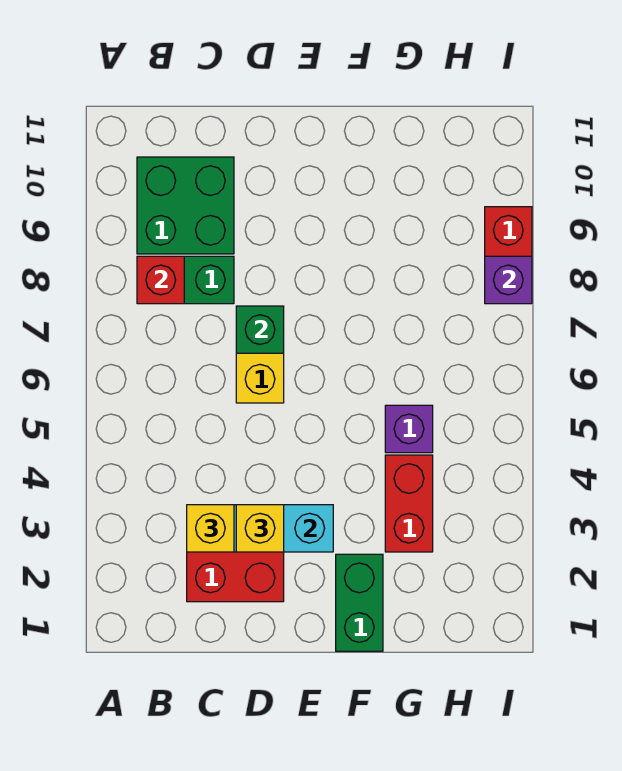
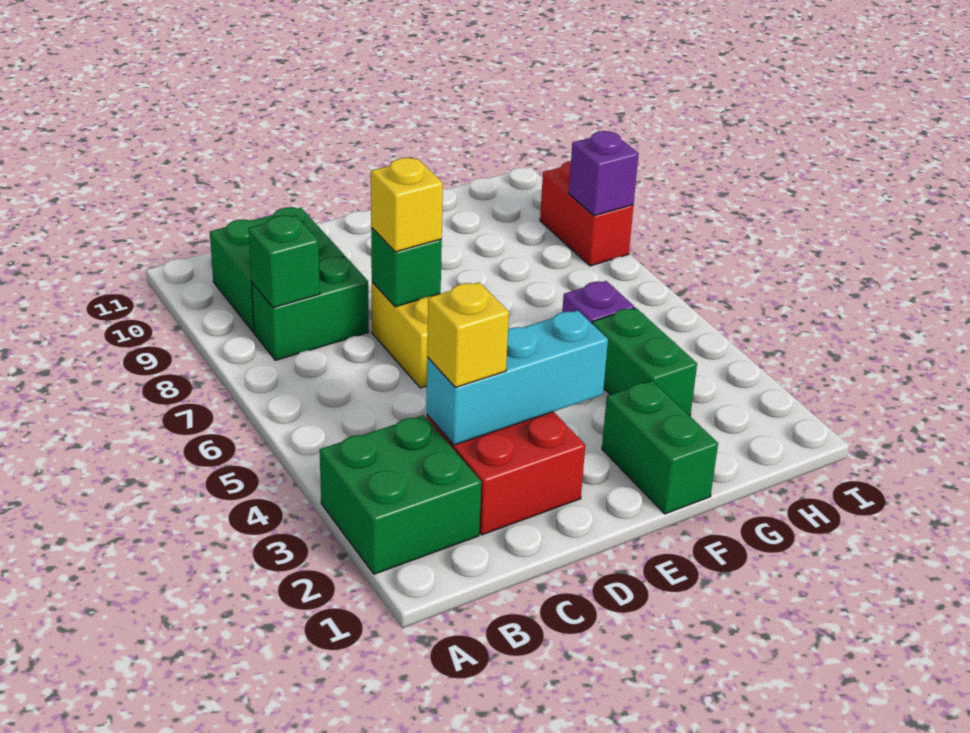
none -> green brick A2:B3 level 1
red brick B8 level 2 -> green brick B8 level 2
yellow brick D3 level 3 -> yellow brick D7 level 3
red brick G3:G4 level 1 -> green brick G3:G4 level 1

